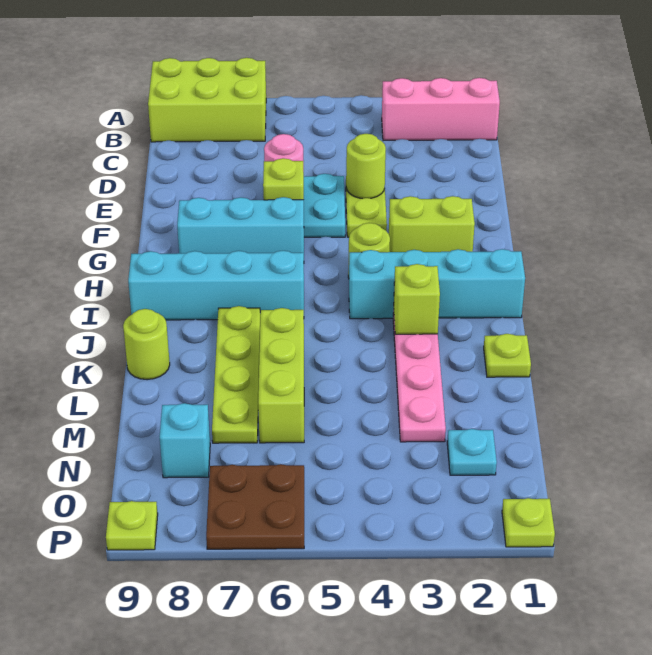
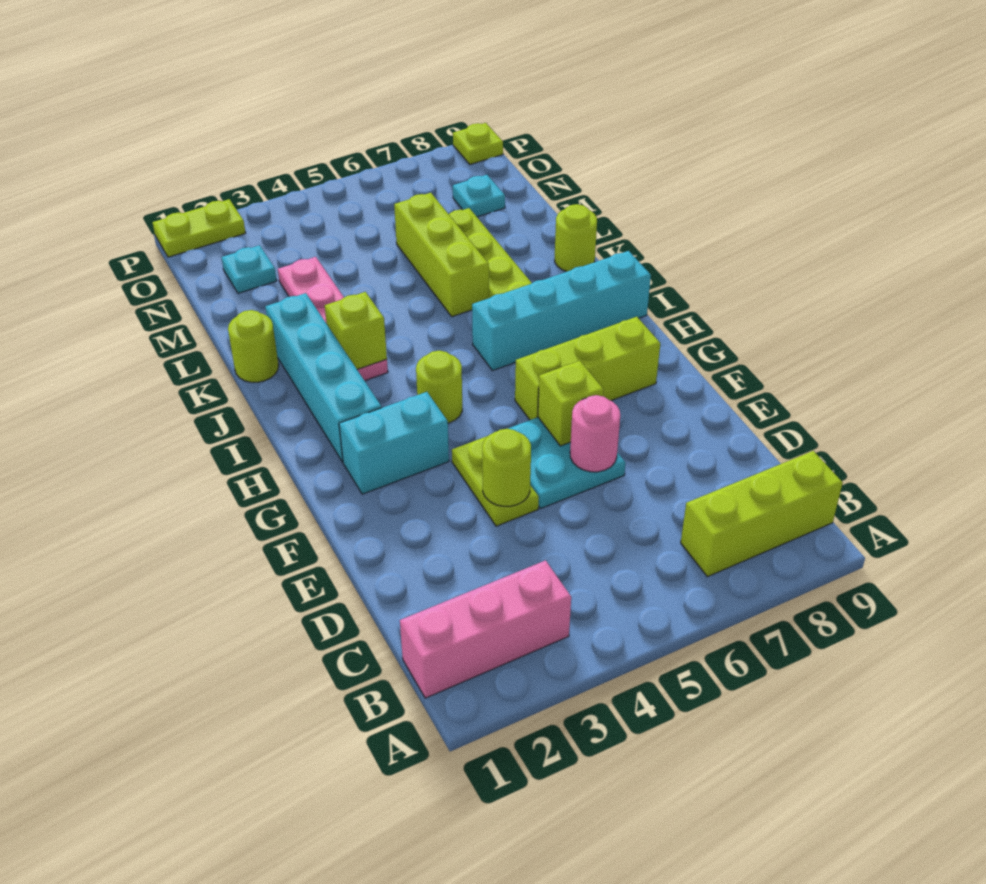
lime brick A7:B9 level 1 -> lime brick B7:B9 level 1
lime brick G2:G3 level 1 -> cyan brick G2:G3 level 1
cyan brick G6:G8 level 1 -> lime brick G6:G8 level 1
cyan brick I1:I4 level 1 -> cyan brick H2:K2 level 1
lime plate K1 level 1 -> lime round brick K1 level 1
cyan brick N8 level 1 -> cyan plate N8 level 1
brown plate O6:P7 level 1 -> none
lime plate P1 level 1 -> lime plate P1:P2 level 1

